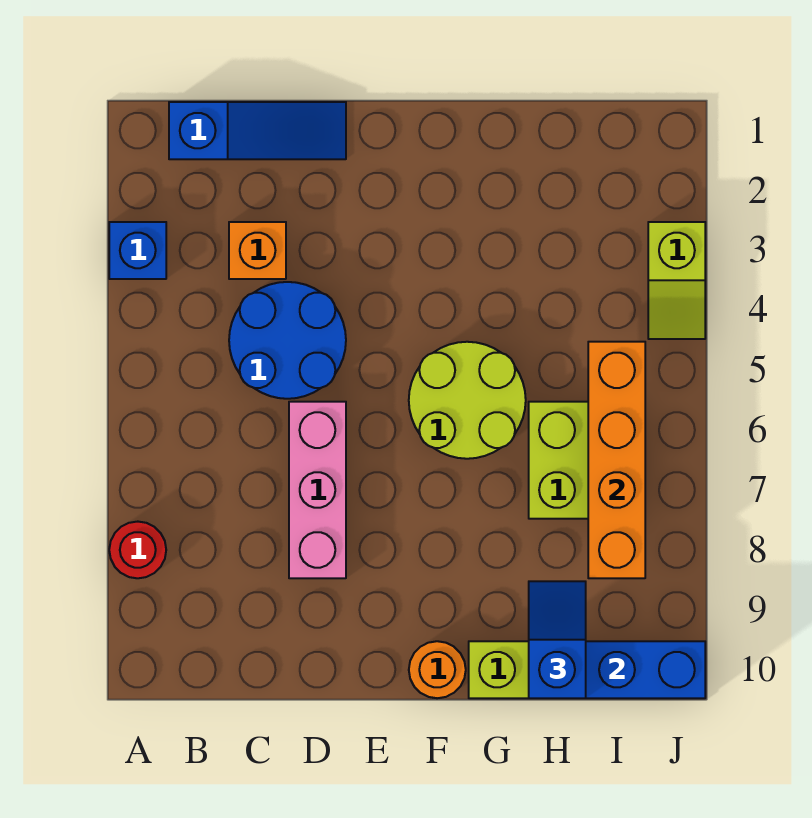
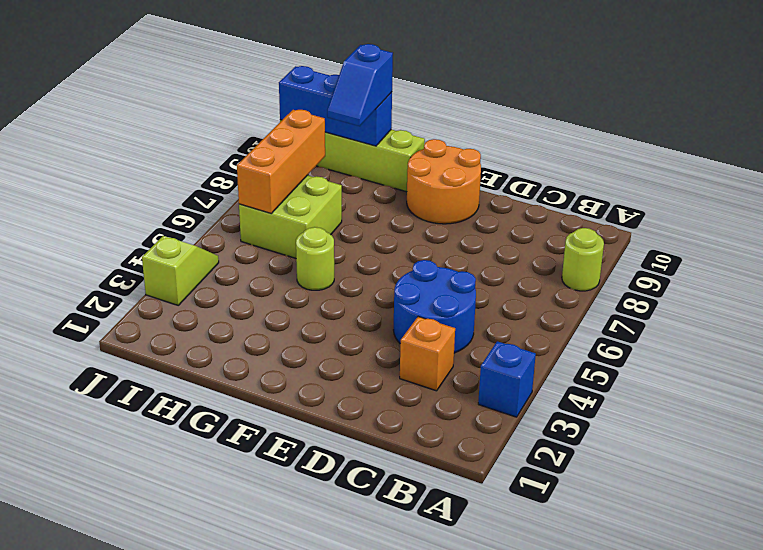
red round brick A8 level 1 -> lime round brick A8 level 1
blue slope B1:D1 level 1 top B -> none
pink brick D6:D8 level 1 -> none
lime round brick F5:G6 level 1 -> lime round brick G5 level 1
orange round brick F10 level 1 -> orange round brick E9:F10 level 1
orange brick I5:I8 level 2 -> orange brick I6:I8 level 2

